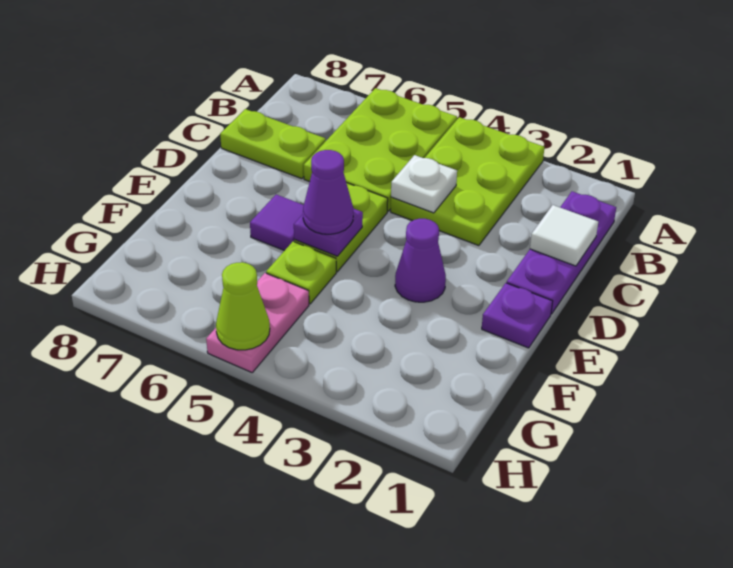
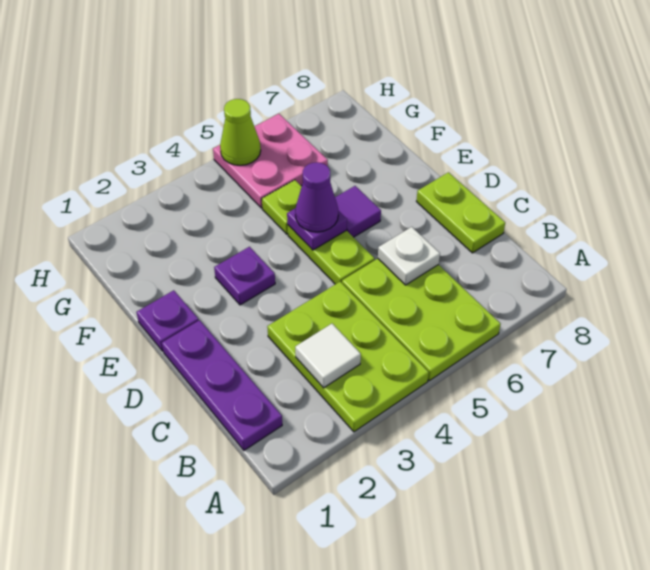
white tile C1 level 2 -> white tile B3 level 2
white plate C4 level 2 -> white plate C6 level 2
lime plate C7:C8 level 1 -> lime plate C8:D8 level 1
purple cone E3 level 1 -> purple plate E3 level 1
pink plate G5:H5 level 1 -> pink plate G5:H6 level 1

